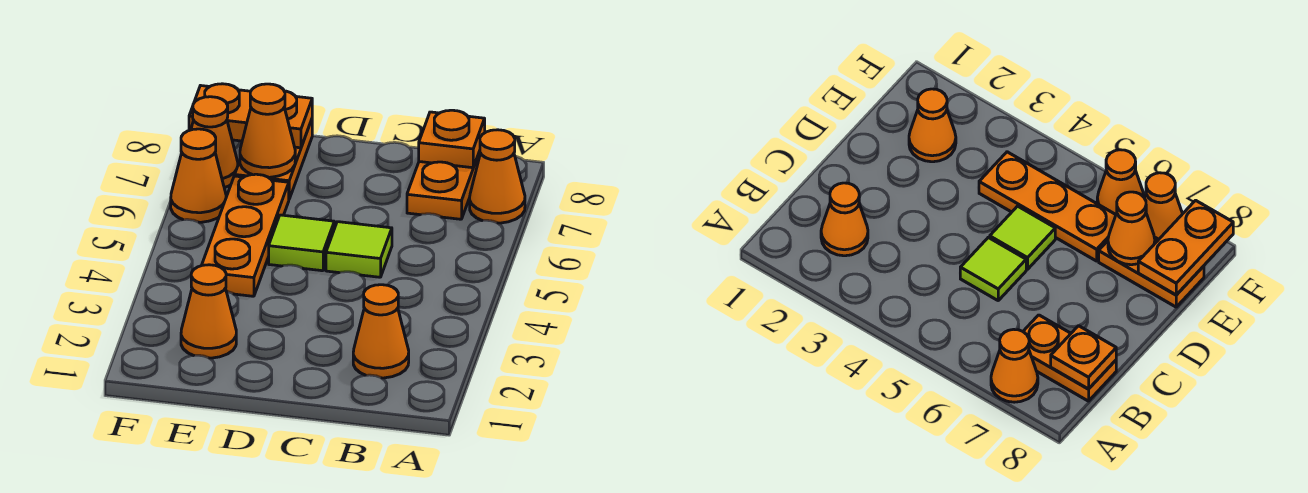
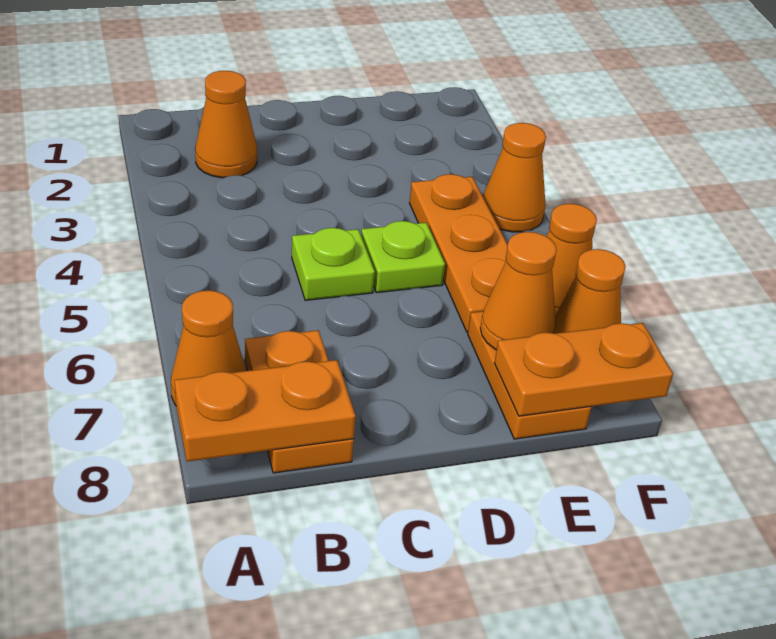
orange plate B8 level 2 -> orange plate A8:B8 level 2
lime tile C5 level 1 -> lime plate C5 level 1
lime tile D5 level 1 -> lime plate D5 level 1
orange cone E2 level 1 -> orange cone F4 level 1

